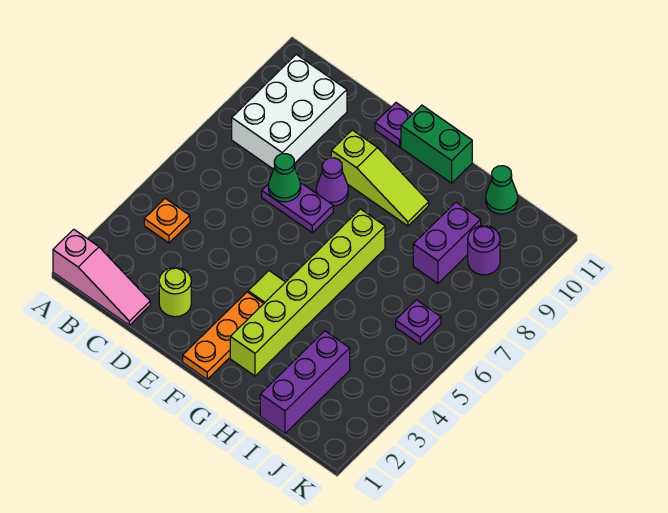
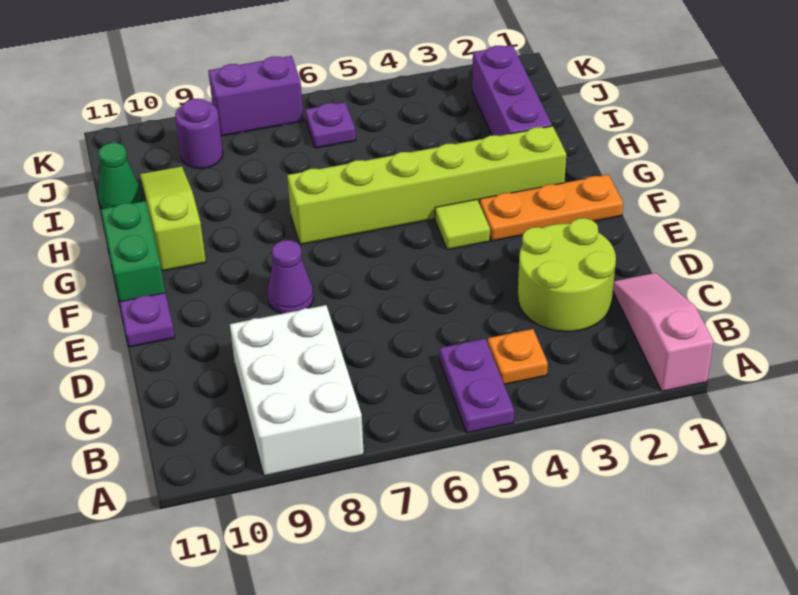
white brick B8:C10 level 1 -> white brick A8:C9 level 1
lime round brick D2 level 1 -> lime round brick C2:D3 level 1
purple plate D7:E7 level 1 -> purple plate A5:B5 level 1
green cone D7 level 2 -> none
lime slope E9:G9 level 1 top E -> lime slope G10:I10 level 1 top G
purple brick I1:I3 level 1 -> purple brick H2:J2 level 1
purple brick I8:I9 level 1 -> purple brick K7:K8 level 1

